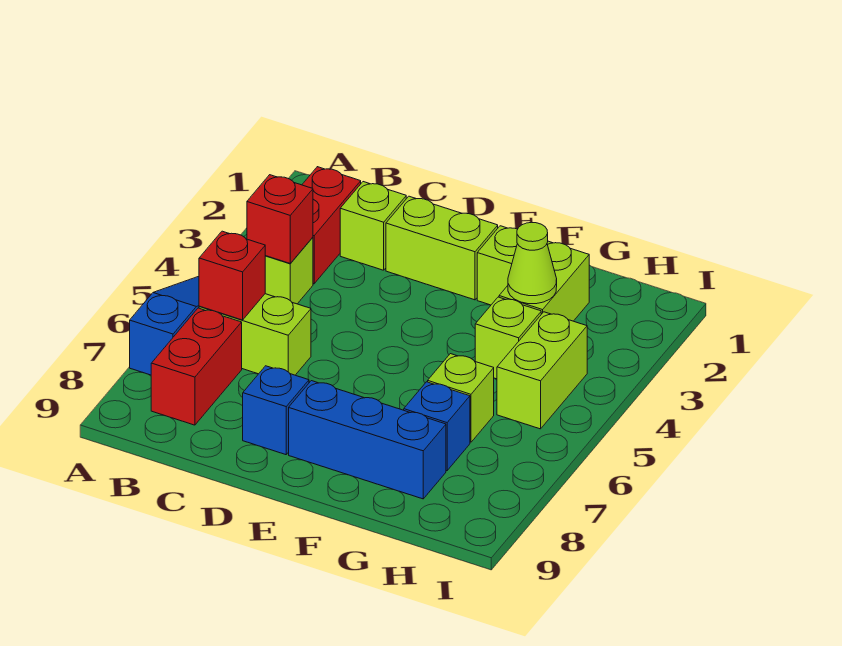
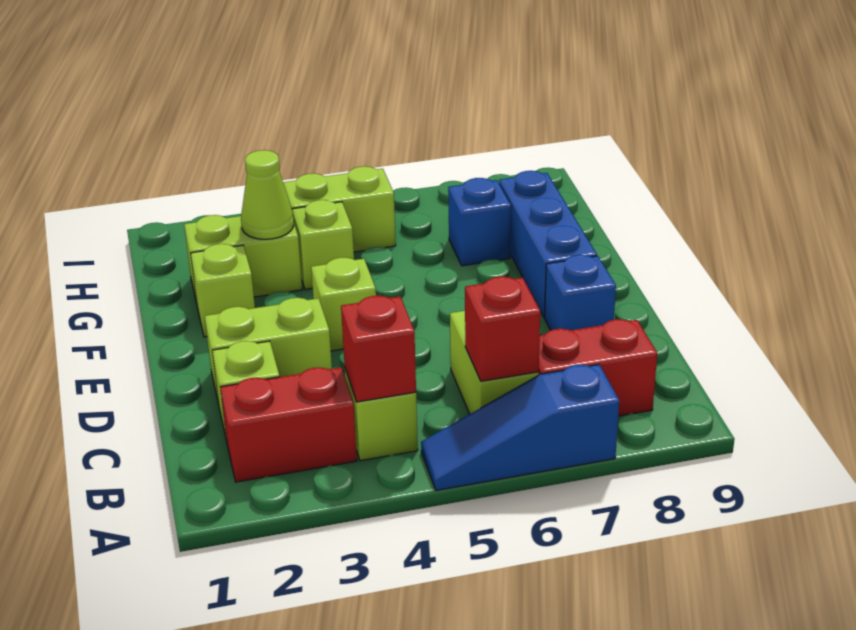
lime brick D2:E2 level 1 -> lime brick D2:D3 level 1
lime brick G6 level 1 -> lime brick E4 level 1

